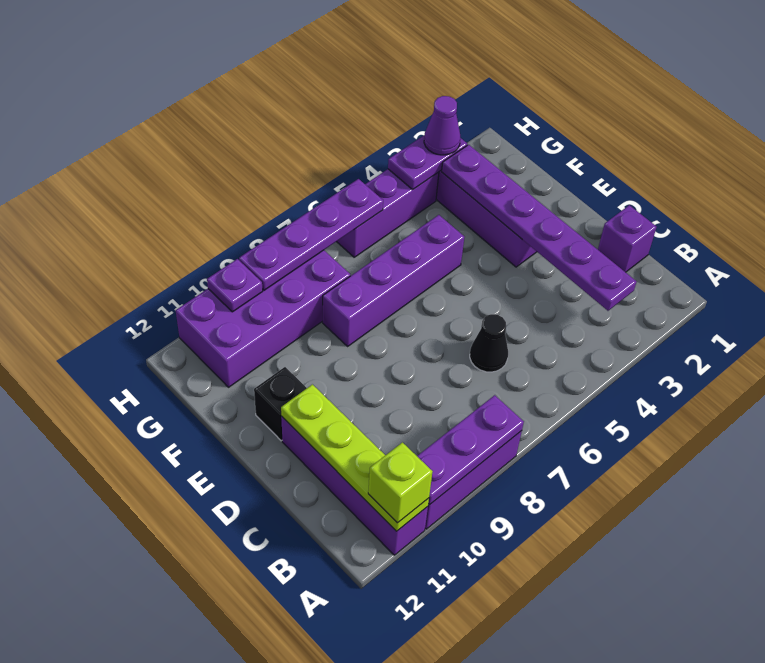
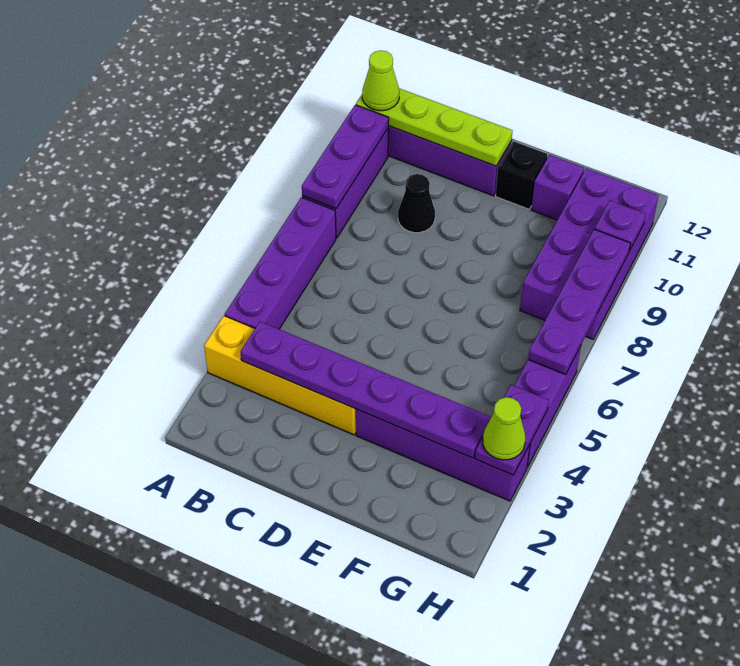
none -> yellow brick A3:D3 level 1
lime brick A11 level 3 -> lime cone A11 level 3
purple brick C1 level 1 -> purple brick F11 level 1
black cone C6 level 1 -> black cone C9 level 1
purple brick F5:F8 level 1 -> purple brick A4:A7 level 1
purple cone H3 level 3 -> lime cone H3 level 3

